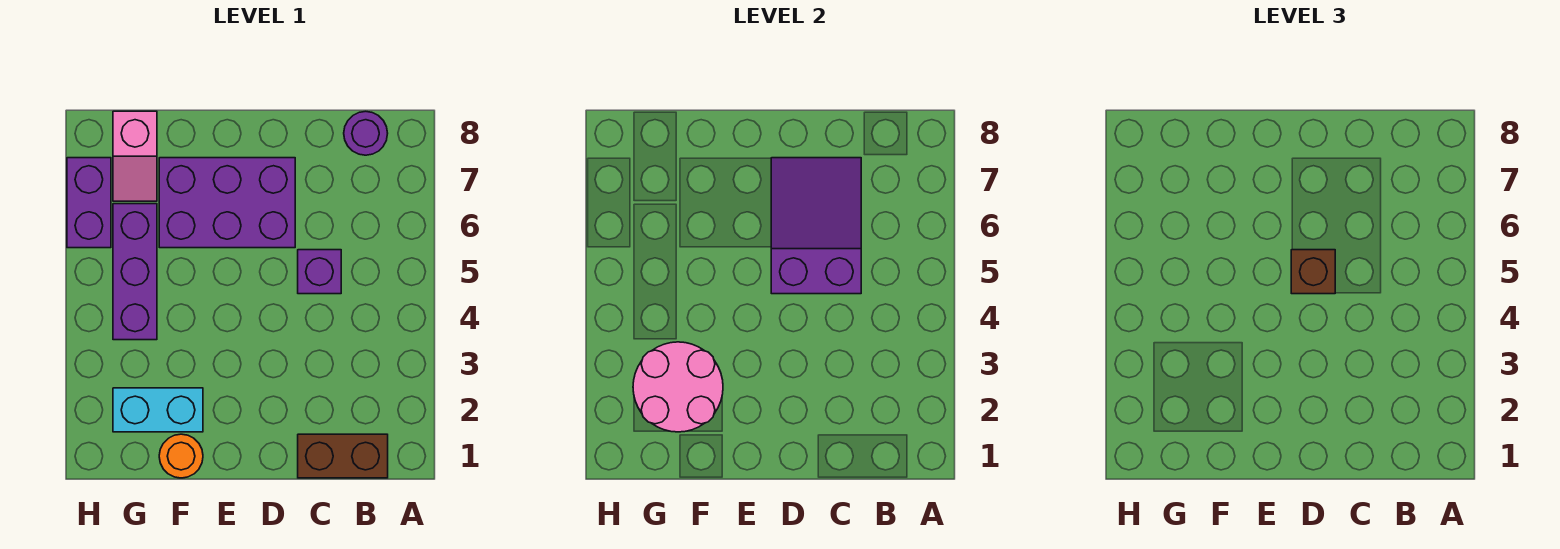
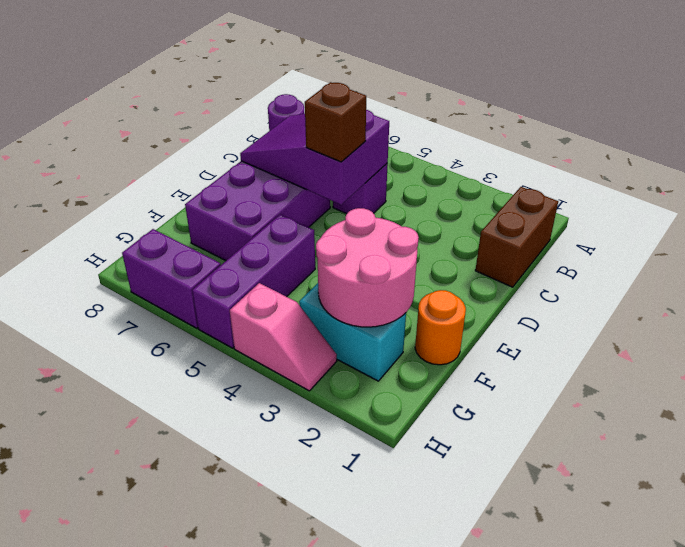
cyan brick F2:G2 level 1 -> cyan brick G2:G3 level 1
purple brick G4:G6 level 1 -> purple brick F5:H5 level 1
pink slope G7:G8 level 1 top 8 -> pink slope H3:H4 level 1 top 4

